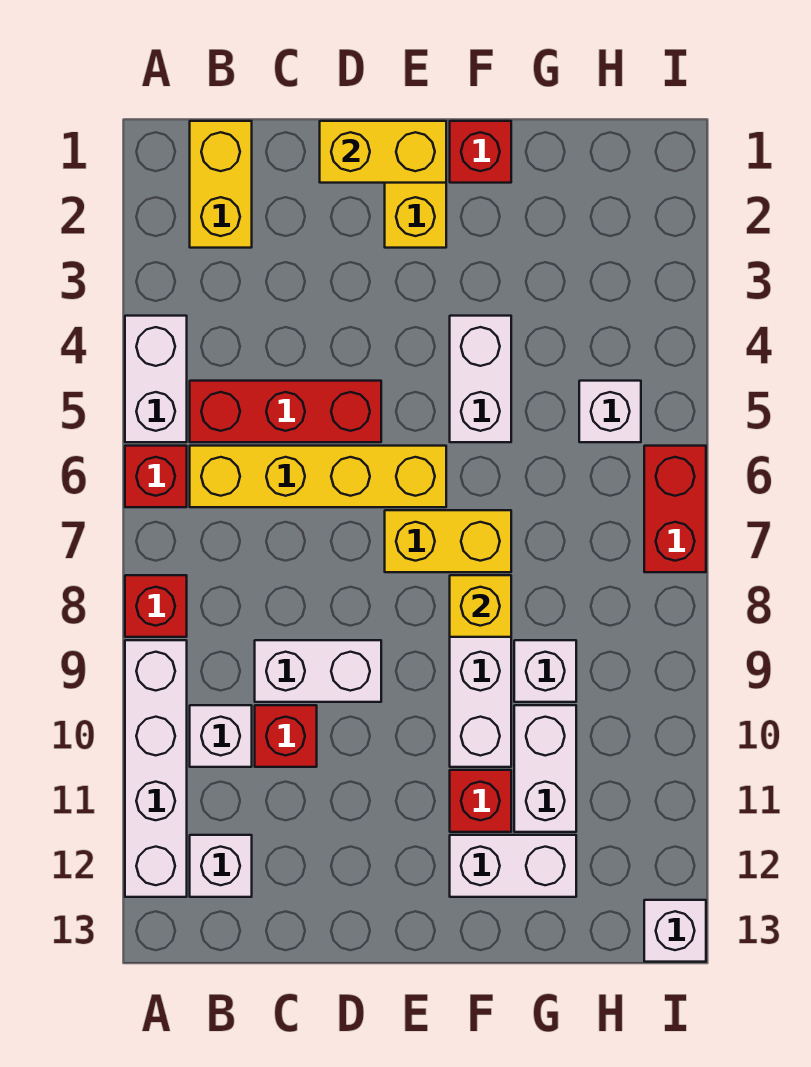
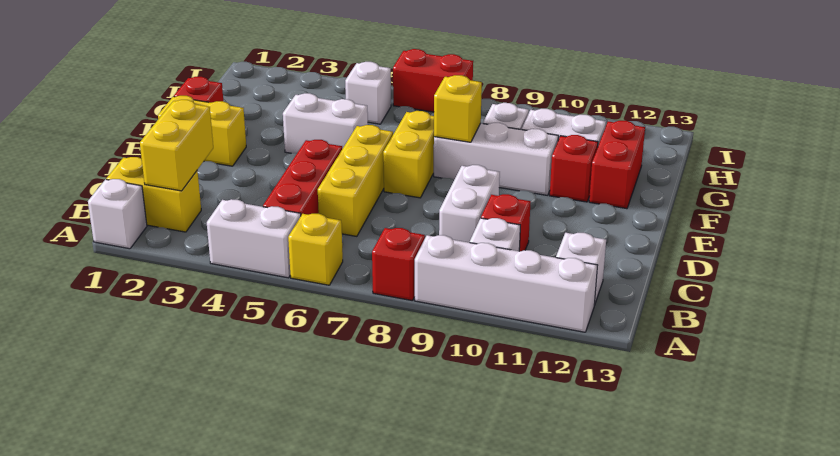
red brick A6 level 1 -> yellow brick A6 level 1
yellow brick B6:E6 level 1 -> yellow brick C6:E6 level 1
yellow brick D1:E1 level 2 -> yellow brick B2:C2 level 2
white brick F12:G12 level 1 -> red brick F12:G12 level 1
white brick I13 level 1 -> white brick A1 level 1

